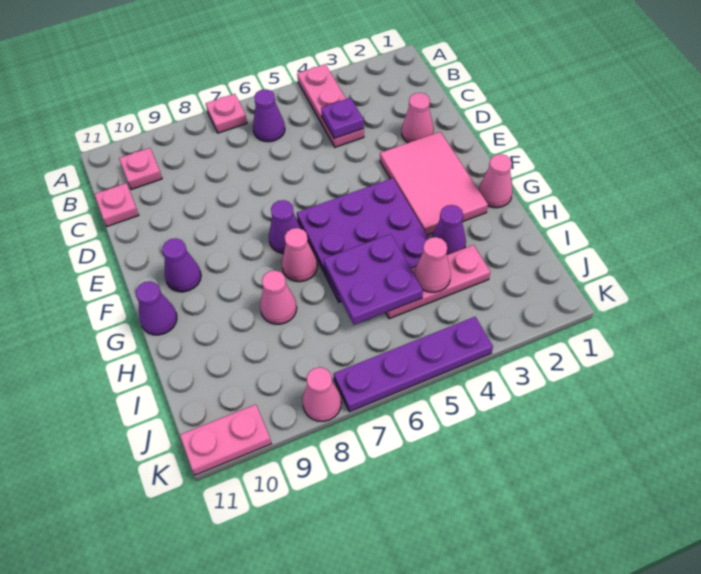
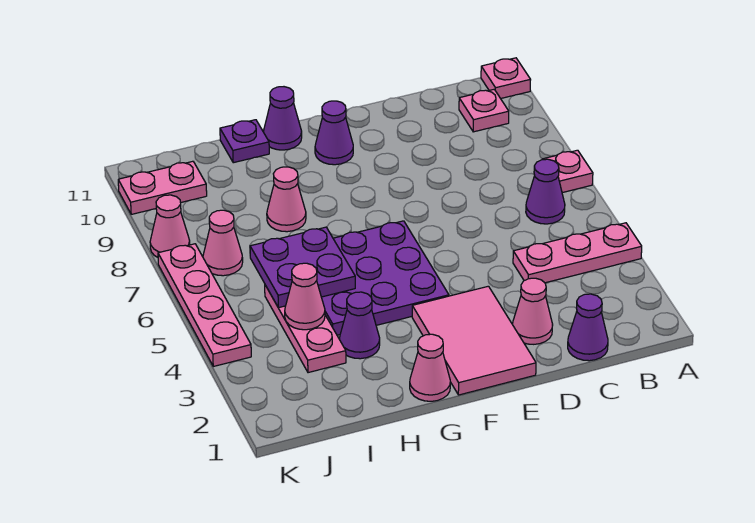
purple plate C4 level 2 -> purple plate H11 level 1
pink plate C11 level 1 -> pink plate A11 level 1
pink tile E2:G3 level 1 -> pink tile E1:F3 level 1
purple cone F7 level 1 -> purple cone C1 level 1
pink cone G7 level 1 -> pink cone J7 level 1
purple plate K4:K7 level 1 -> pink plate K4:K7 level 1
pink plate K10:K11 level 1 -> pink plate J10:K10 level 1

